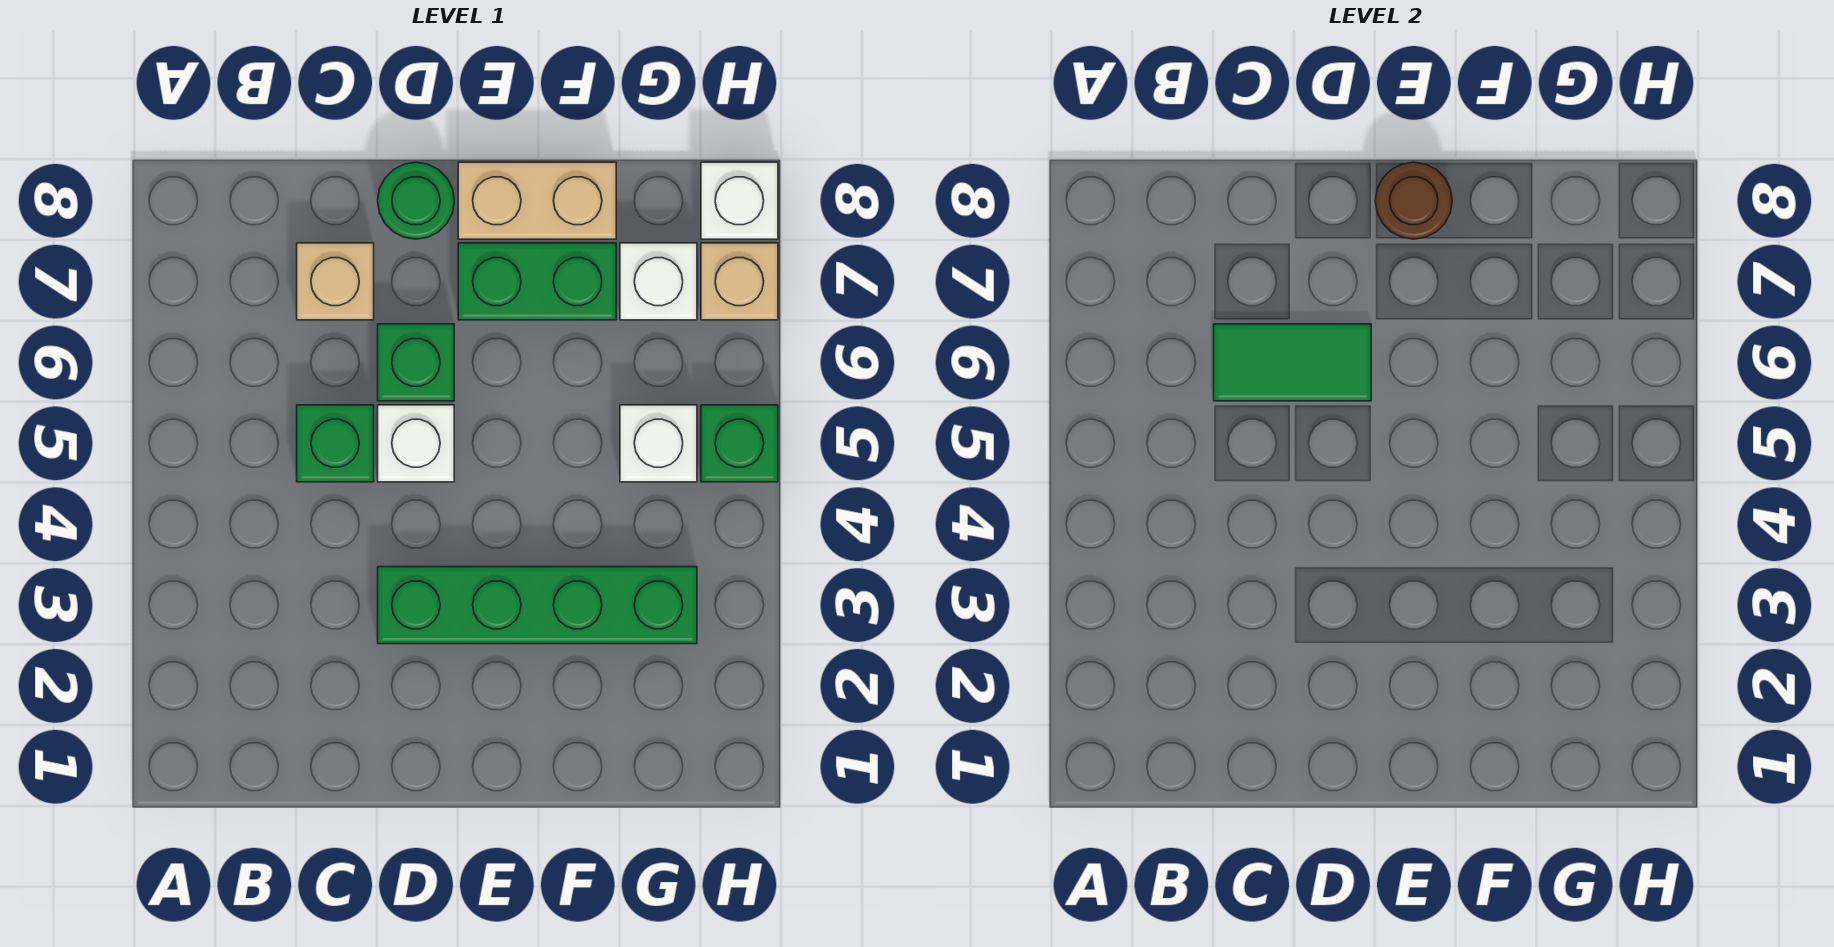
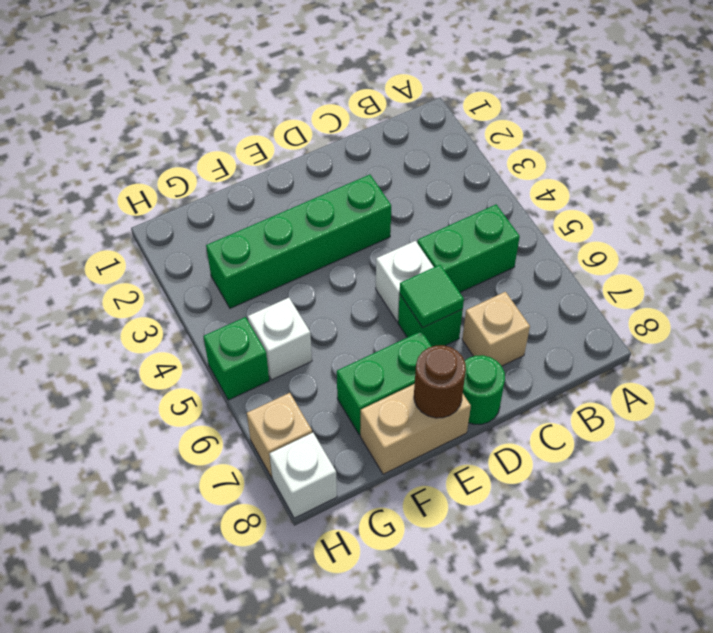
green brick C5 level 1 -> green brick B5:C5 level 1
green tile C6:D6 level 2 -> green tile D6 level 2
white brick G7 level 1 -> none

